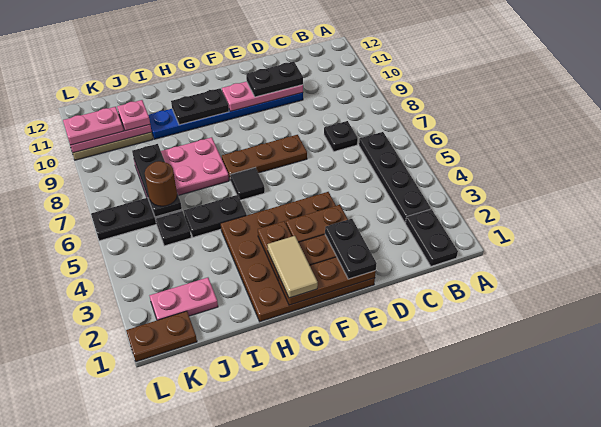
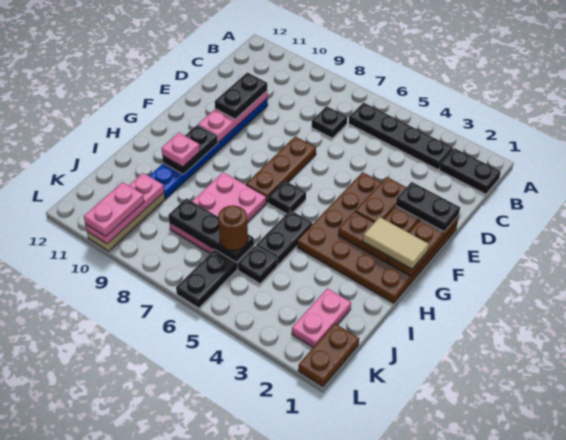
black tile G6 level 1 -> black plate G6 level 1
pink plate J10 level 3 -> pink plate H10 level 3

